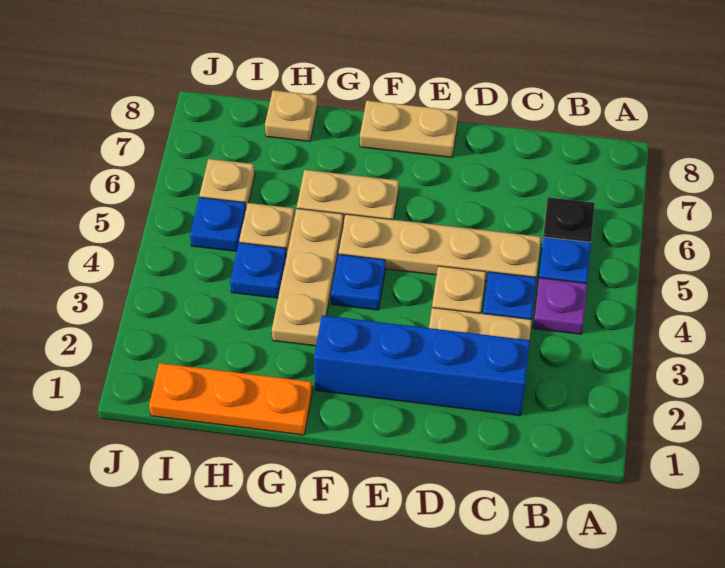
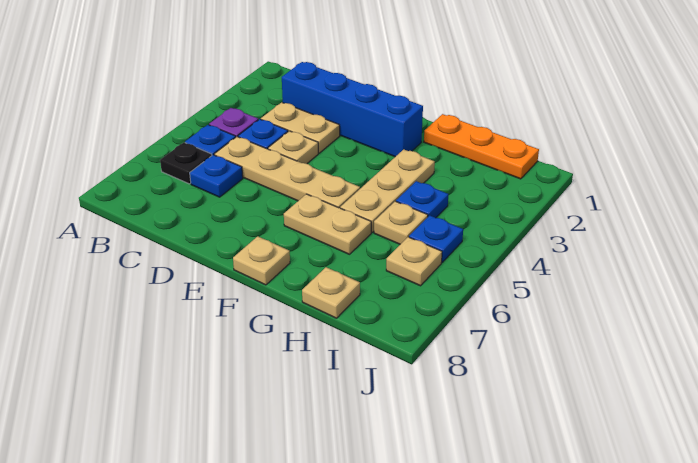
tan plate E8:F8 level 1 -> tan plate F8 level 1
blue plate F4 level 1 -> blue plate C6 level 1

